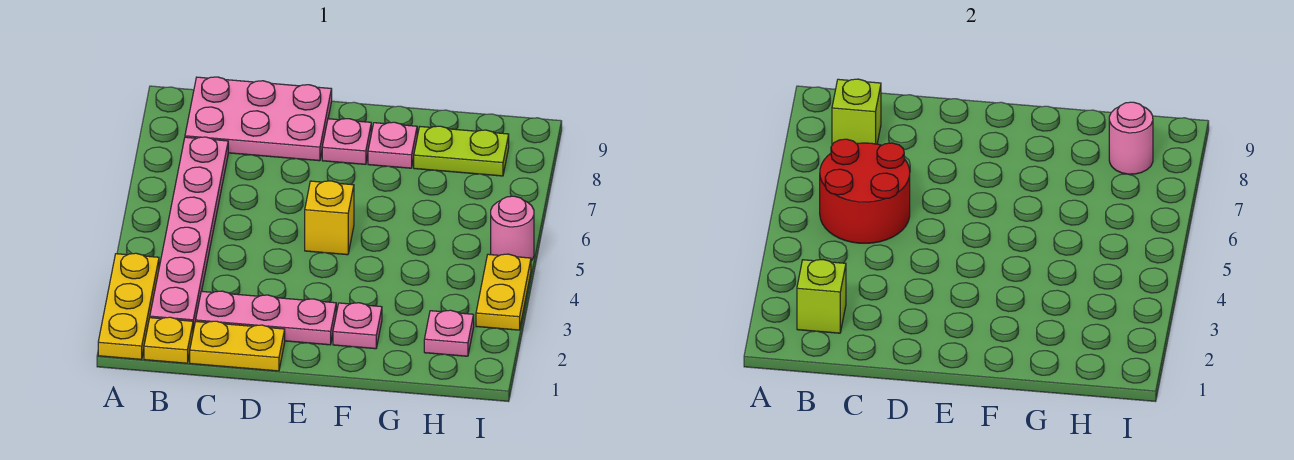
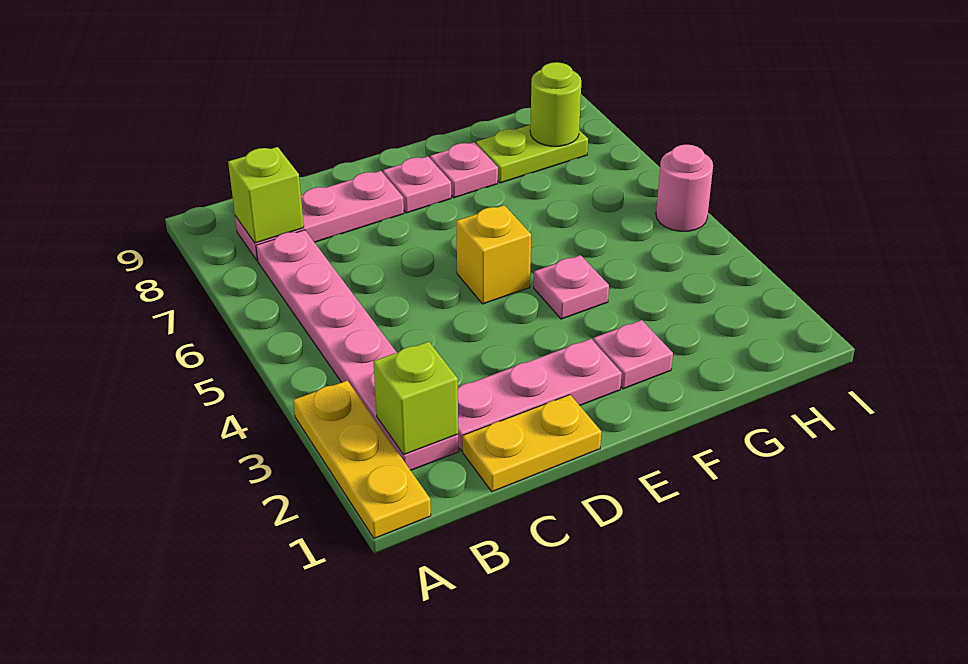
yellow plate B1 level 1 -> none
red round brick B5:C6 level 2 -> none
pink plate B8:D9 level 1 -> pink plate B8:D8 level 1
pink plate H2 level 1 -> pink plate F4 level 1
pink round brick H8 level 2 -> lime round brick H8 level 2
yellow plate I3:I4 level 1 -> none

